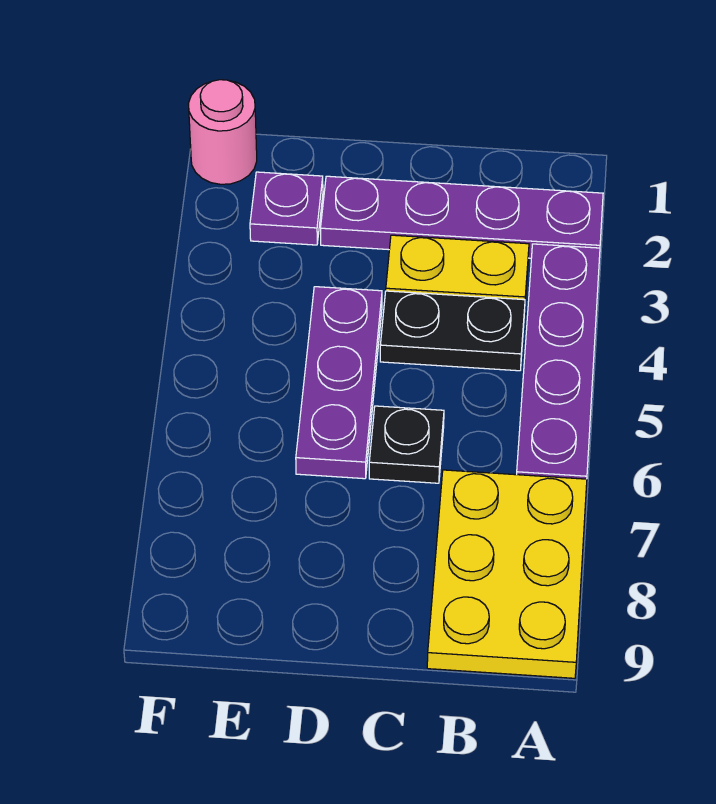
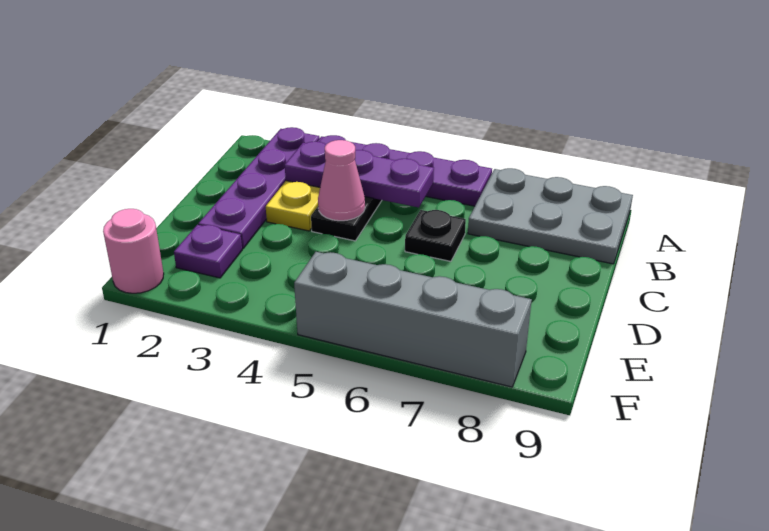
yellow plate A7:B9 level 1 -> grey plate A7:B9 level 1
none -> pink cone C4 level 2
purple plate D4:D6 level 1 -> purple plate B3:B5 level 2
none -> grey brick F5:F8 level 1

